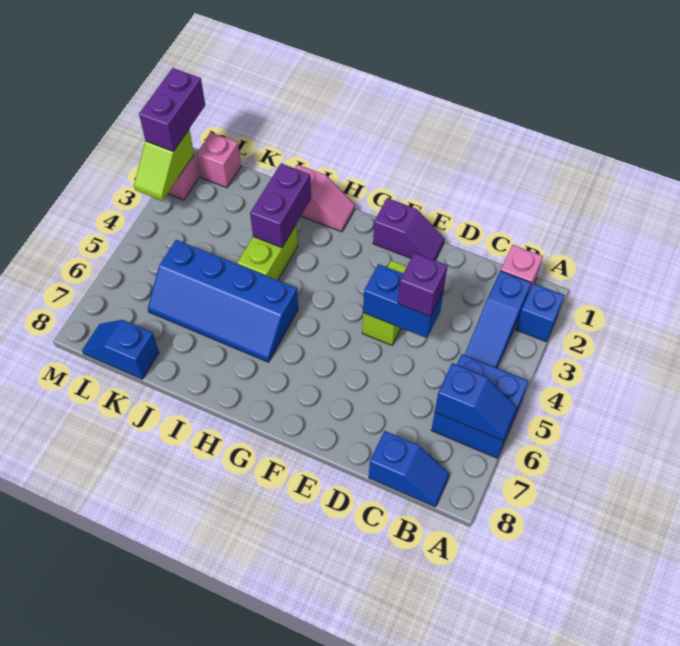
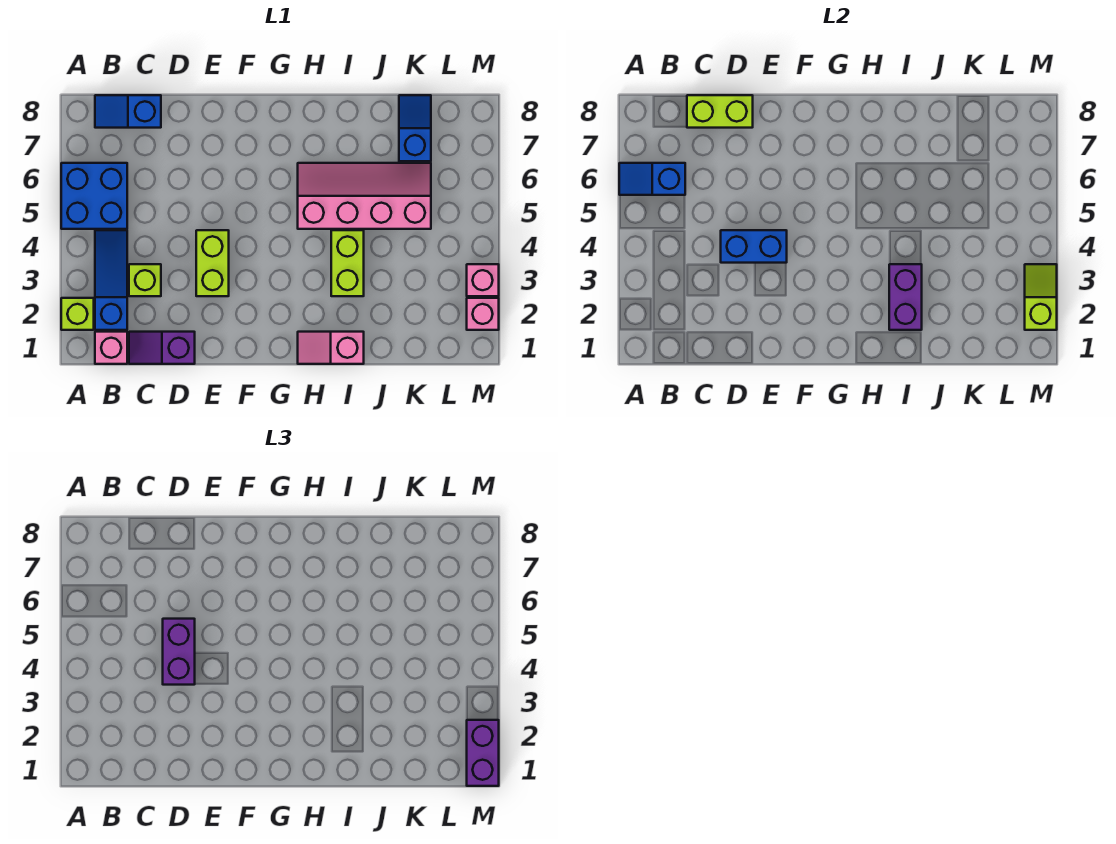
blue brick A2 level 1 -> lime brick A2 level 1
none -> lime brick C3 level 1
none -> lime brick C8:D8 level 2
purple brick D4 level 3 -> purple brick D4:D5 level 3
purple slope E1:F1 level 1 top F -> purple slope C1:D1 level 1 top D
blue slope H5:K6 level 1 top 5 -> pink slope H5:K6 level 1 top 5
blue slope K8:L8 level 1 top K -> blue slope K7:K8 level 1 top 7
pink brick L1 level 1 -> pink brick M3 level 1

